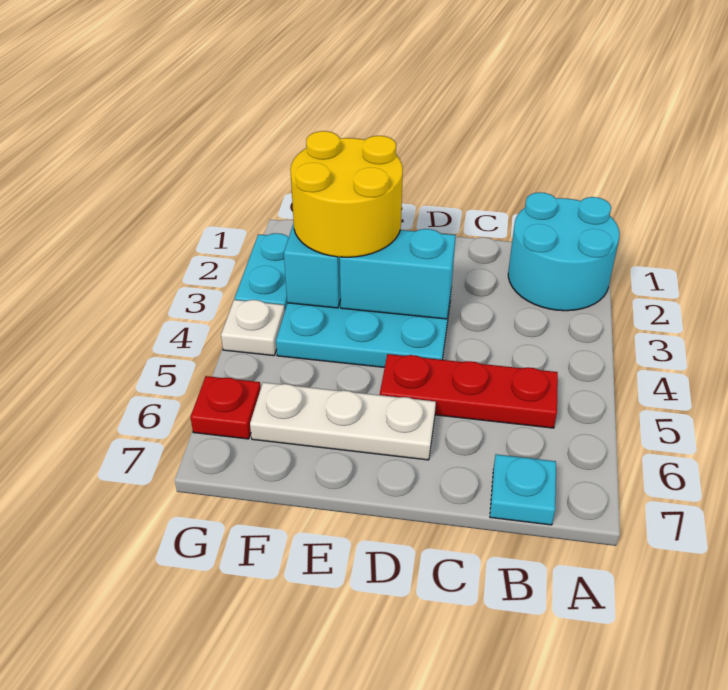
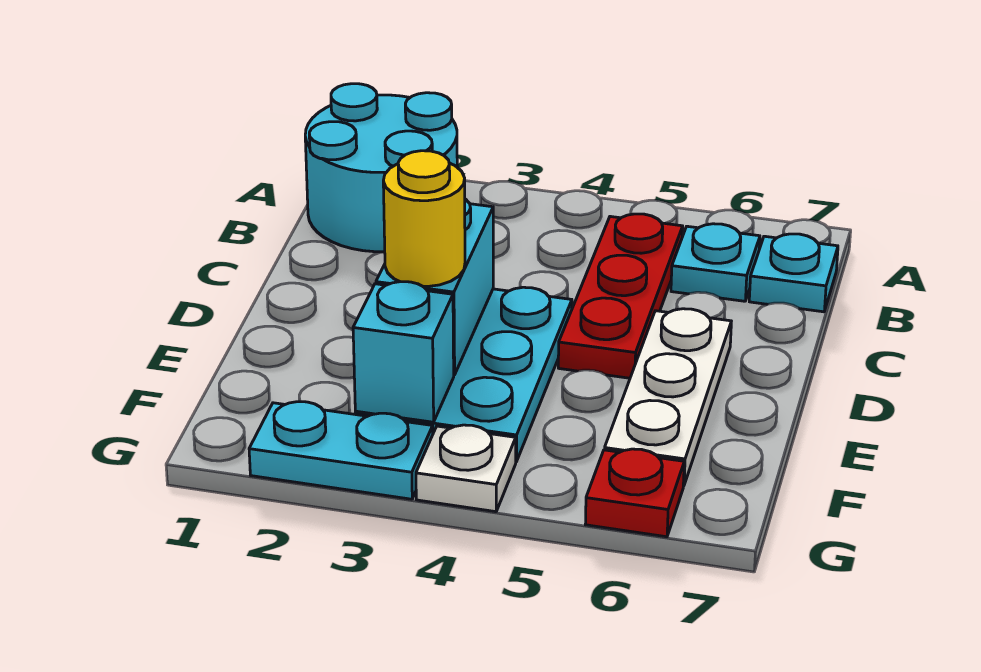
none -> cyan plate B6 level 1
yellow round brick E2:F3 level 3 -> yellow round brick E3 level 3

